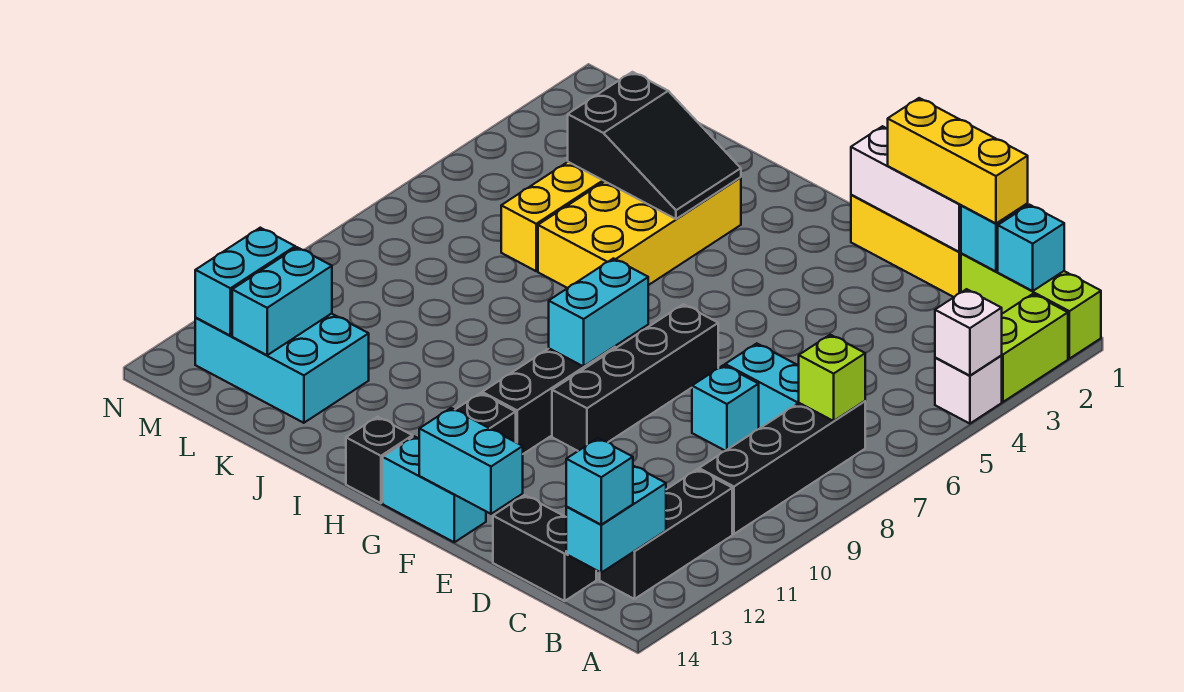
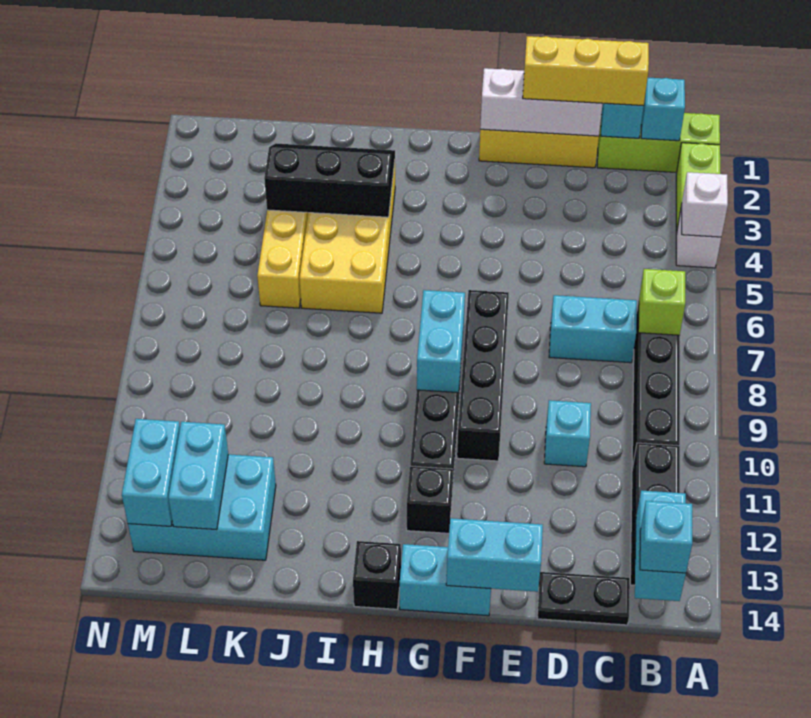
black brick C14:D14 level 1 -> black plate C14:D14 level 1
cyan brick D8 level 1 -> cyan brick D10 level 1
black slope I3:K4 level 2 top K -> black slope I3:K4 level 2 top 4

